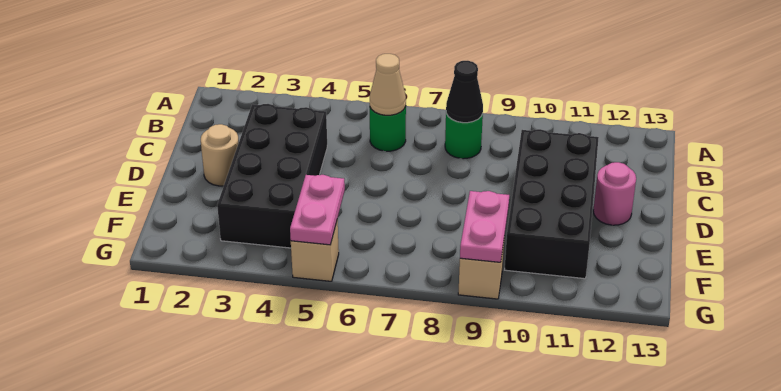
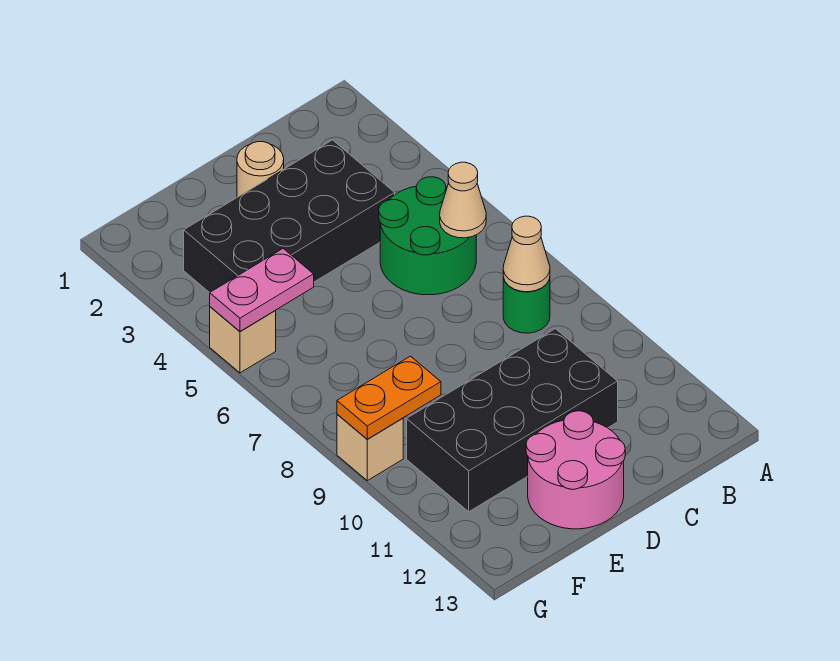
green round brick B6 level 1 -> green round brick B5:C6 level 1
black cone B8 level 2 -> tan cone B8 level 2
pink round brick D12 level 1 -> pink round brick D12:E13 level 1
pink plate F9:G9 level 2 -> orange plate F9:G9 level 2

